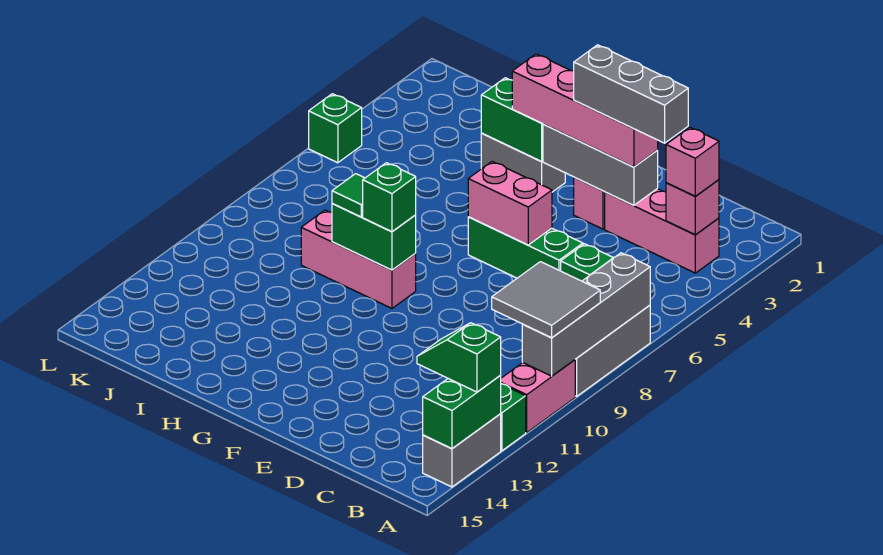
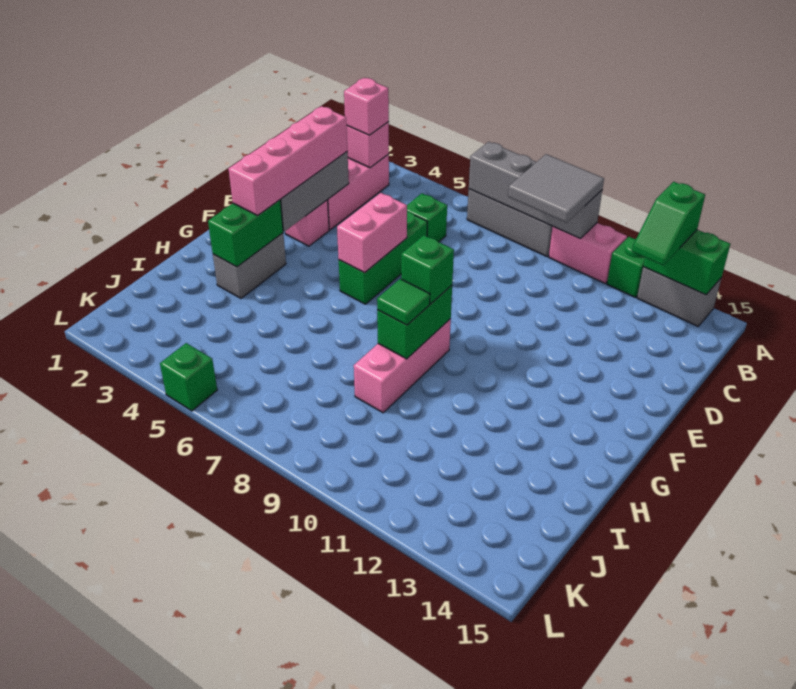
grey brick C3:E3 level 4 -> none

